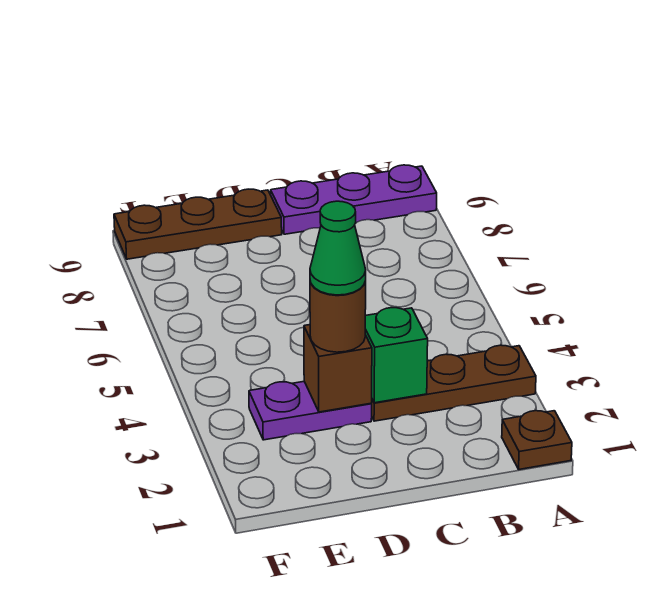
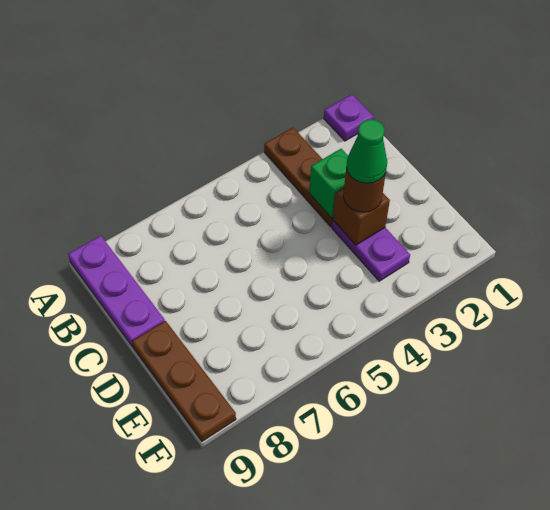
brown plate A1 level 1 -> purple plate A1 level 1

